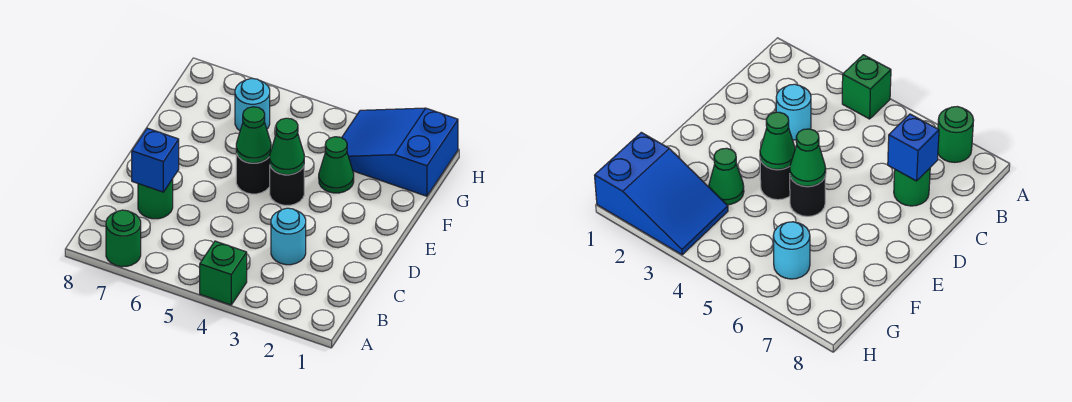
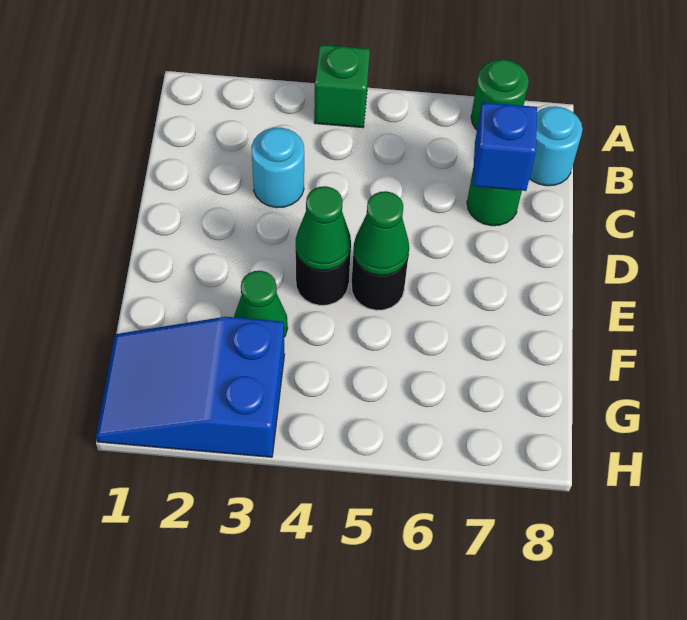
blue slope G1:H3 level 1 top 1 -> blue slope G1:H3 level 1 top 3
cyan round brick G6 level 1 -> cyan round brick B8 level 1

